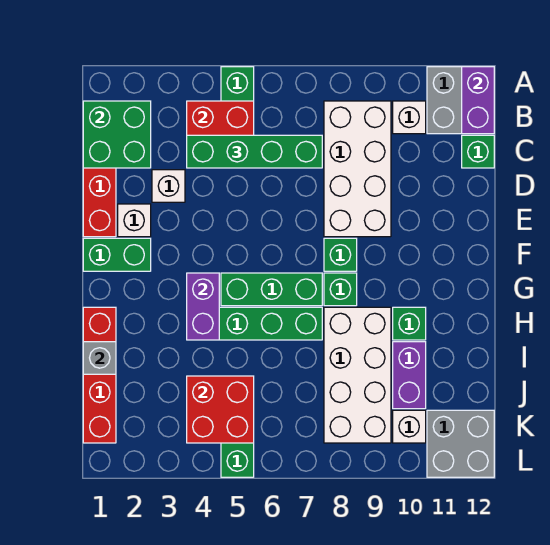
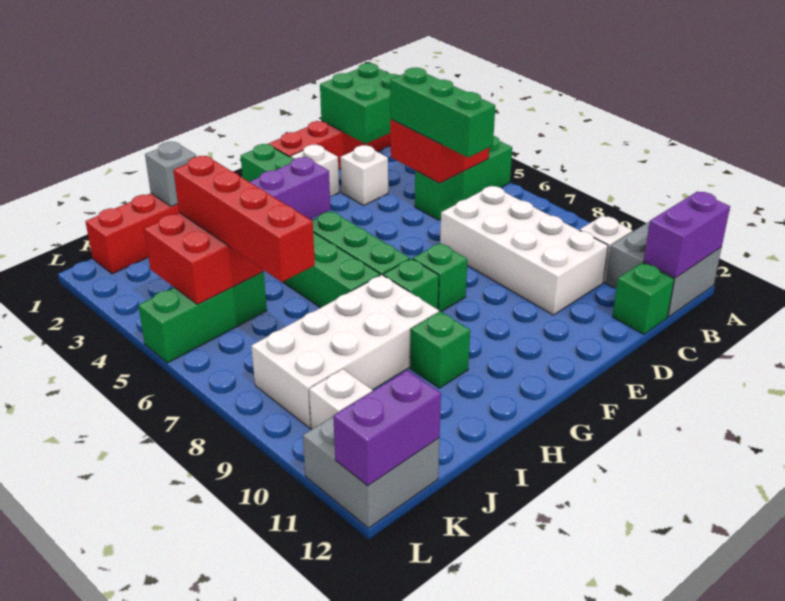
white brick B8:E9 level 1 -> white brick C7:D10 level 1
green brick C4:C7 level 3 -> green brick C4:C6 level 3
purple brick I10:J10 level 1 -> purple brick K12:L12 level 2
none -> red brick J4:J7 level 3

